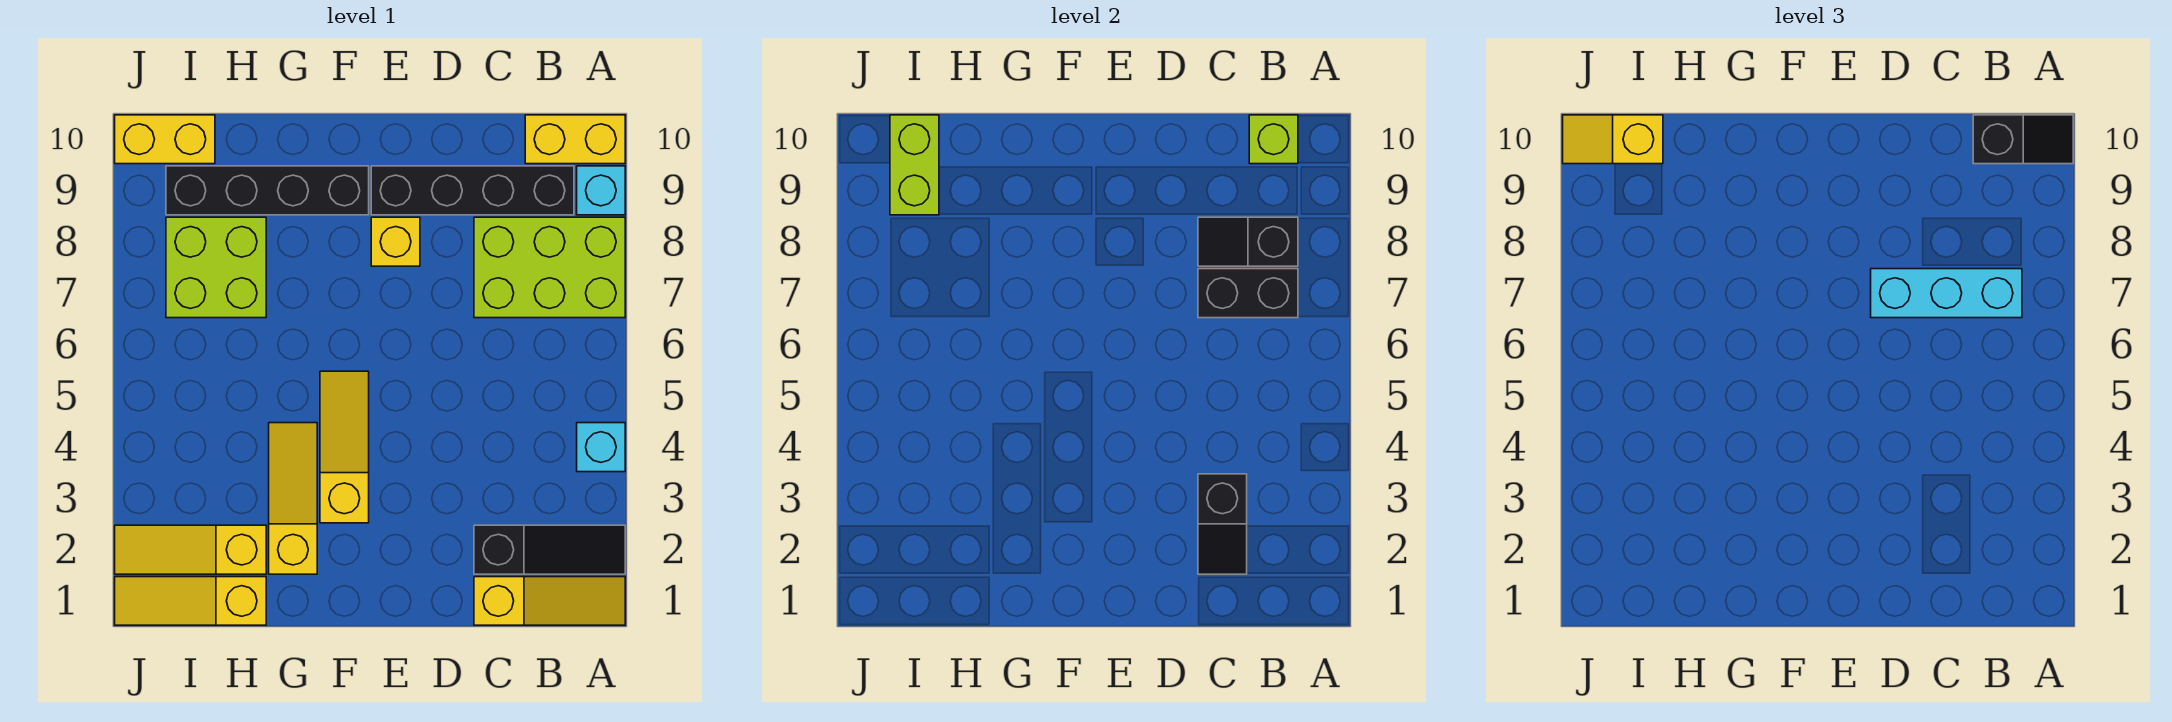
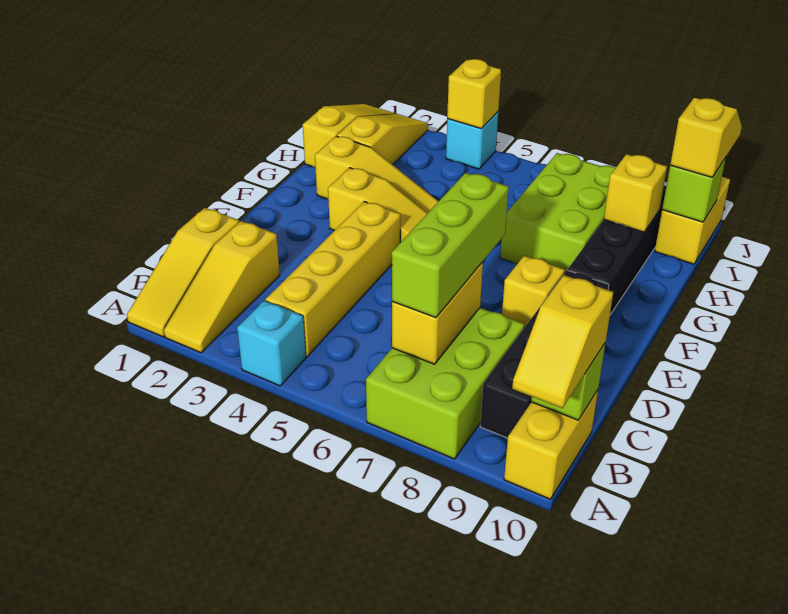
black slope A2:C2 level 1 top C -> yellow slope A2:C2 level 1 top C
cyan brick A9 level 1 -> cyan brick J4 level 1
black slope A10:B10 level 3 top B -> yellow slope A10:B10 level 3 top B
none -> yellow brick B4:E4 level 1
black brick B7:C7 level 2 -> yellow brick B7:C7 level 2
cyan brick B7:D7 level 3 -> lime brick B7:D7 level 3
black slope B8:C8 level 2 top B -> none
black slope C2:C3 level 2 top 3 -> none
lime brick H7:I8 level 1 -> lime brick G7:I8 level 1
none -> yellow brick H9 level 2
lime brick I9:I10 level 2 -> lime brick I10 level 2
none -> yellow brick J4 level 2

